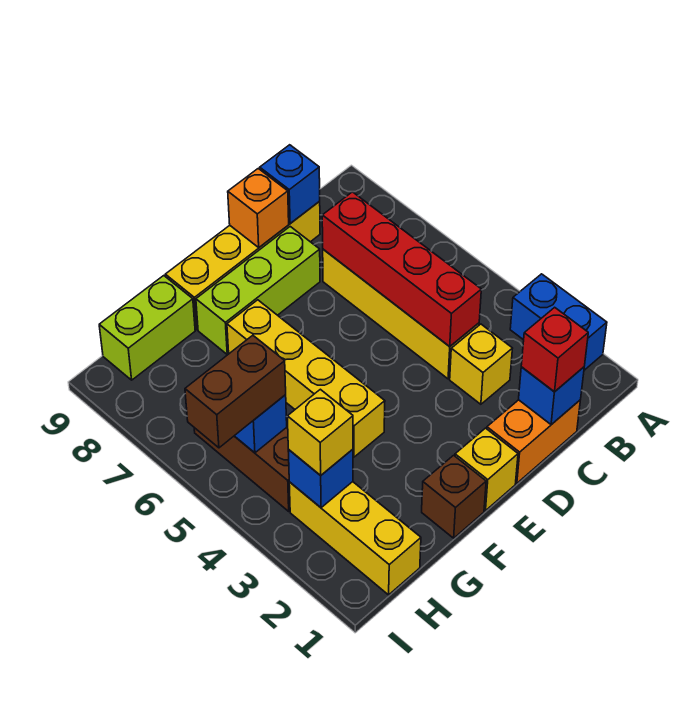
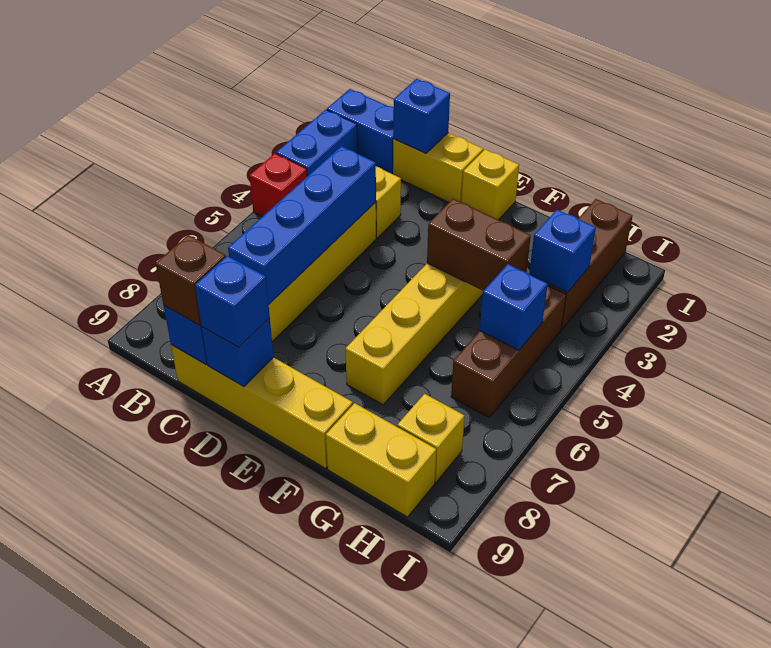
none -> blue brick A1:B1 level 1
orange brick C1:D1 level 1 -> yellow brick C1:D1 level 1
red brick C1 level 3 -> red brick A4 level 1
red brick C4:C7 level 2 -> blue brick C4:C7 level 2
lime brick D8:F8 level 1 -> none
orange brick D9 level 2 -> blue brick D9 level 2
none -> blue brick D9 level 3
brown brick F1 level 1 -> brown brick C9 level 3
lime brick G9:H9 level 1 -> yellow brick G9:H9 level 1
yellow brick H1:H3 level 1 -> brown brick H1:H3 level 1
yellow brick H3 level 3 -> yellow brick H8 level 1
brown brick H5:I5 level 3 -> brown brick F4:G4 level 2

